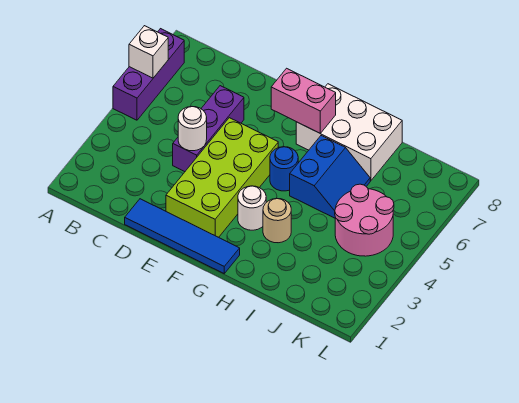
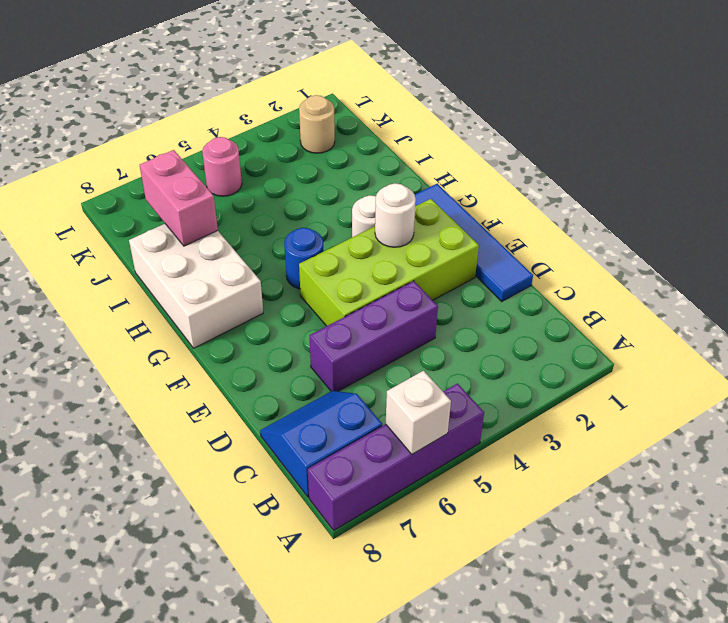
purple brick A5:A7 level 1 -> purple brick A5:A8 level 1
white round brick D4 level 2 -> white round brick F3 level 2
pink brick F7:G7 level 2 -> pink brick I7:J7 level 2
tan round brick H3 level 1 -> tan round brick K2 level 1
blue slope H5:I6 level 1 top H -> blue slope B7:C8 level 1 top B
pink round brick J4:K5 level 1 -> pink round brick K5 level 1

